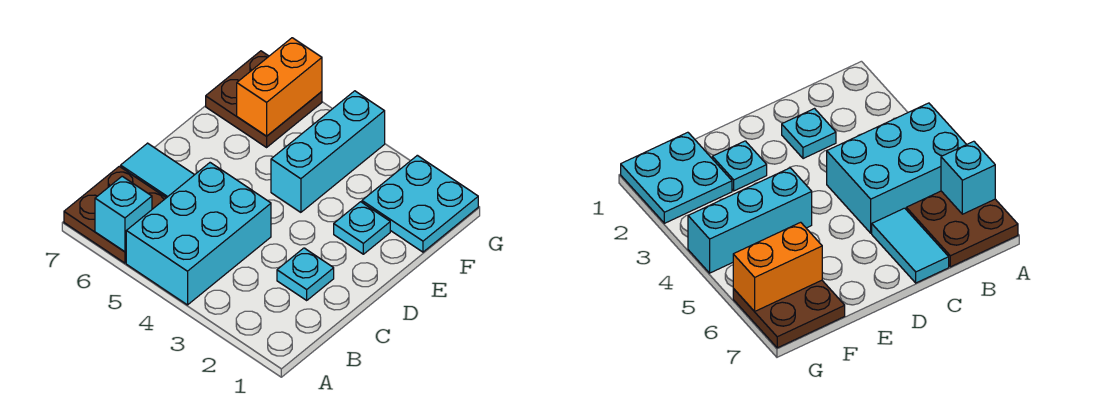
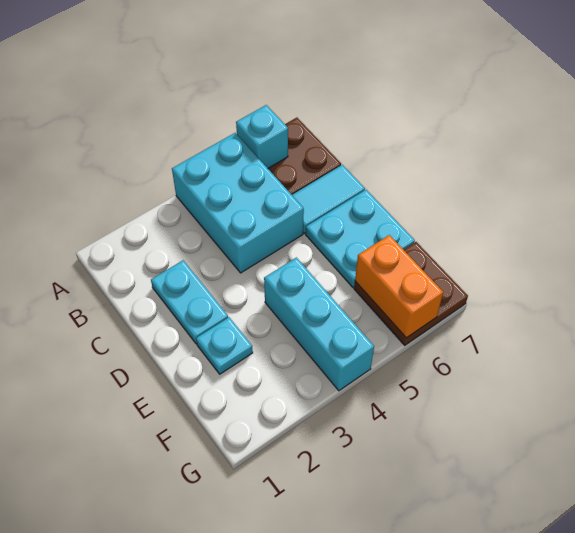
cyan plate C2 level 1 -> cyan plate C2:D2 level 1
cyan plate F1:G2 level 1 -> cyan plate D6:E7 level 1

